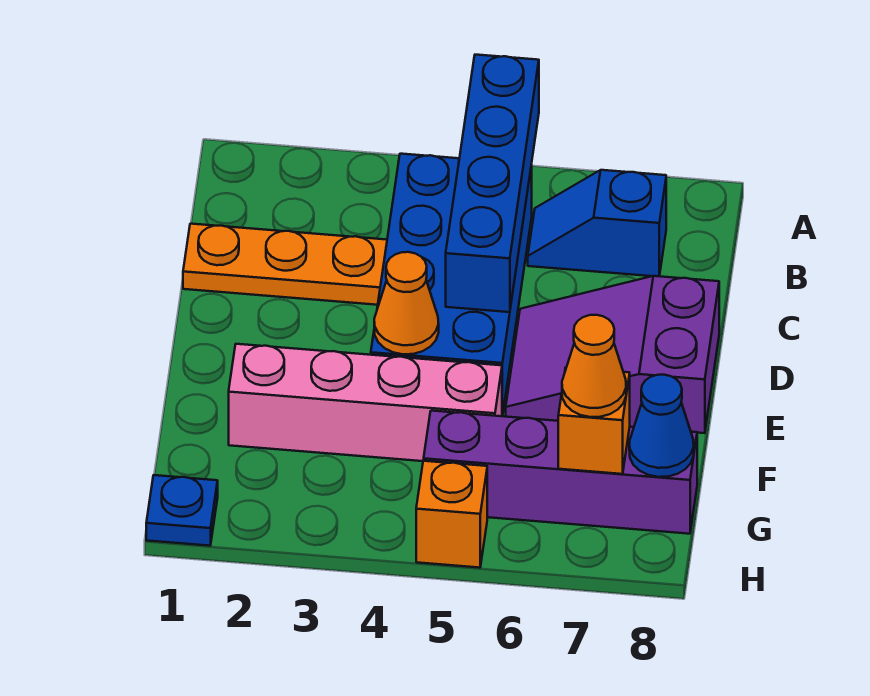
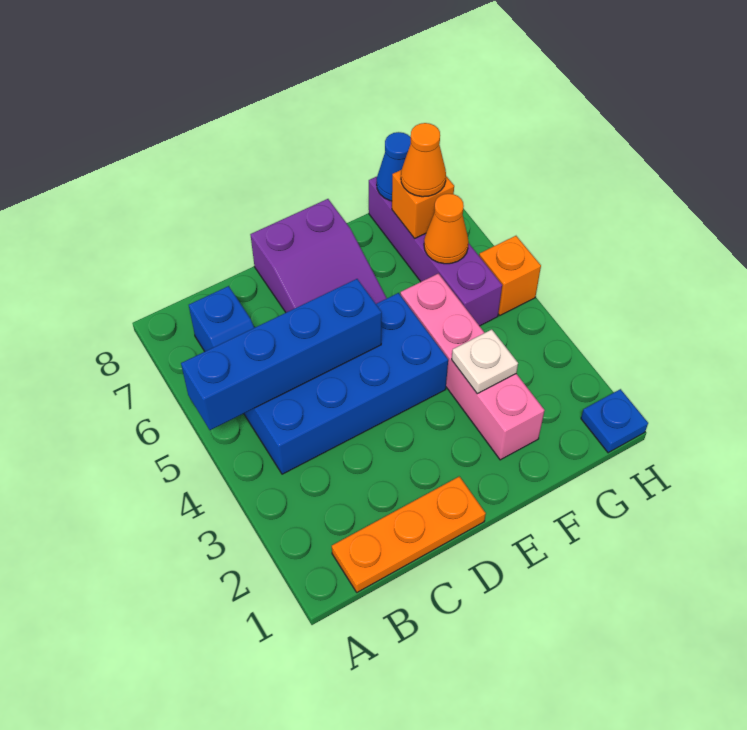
orange plate C1:C3 level 1 -> orange plate B1:D1 level 1
orange cone E4 level 2 -> orange cone G6 level 2
none -> white plate F3 level 2

